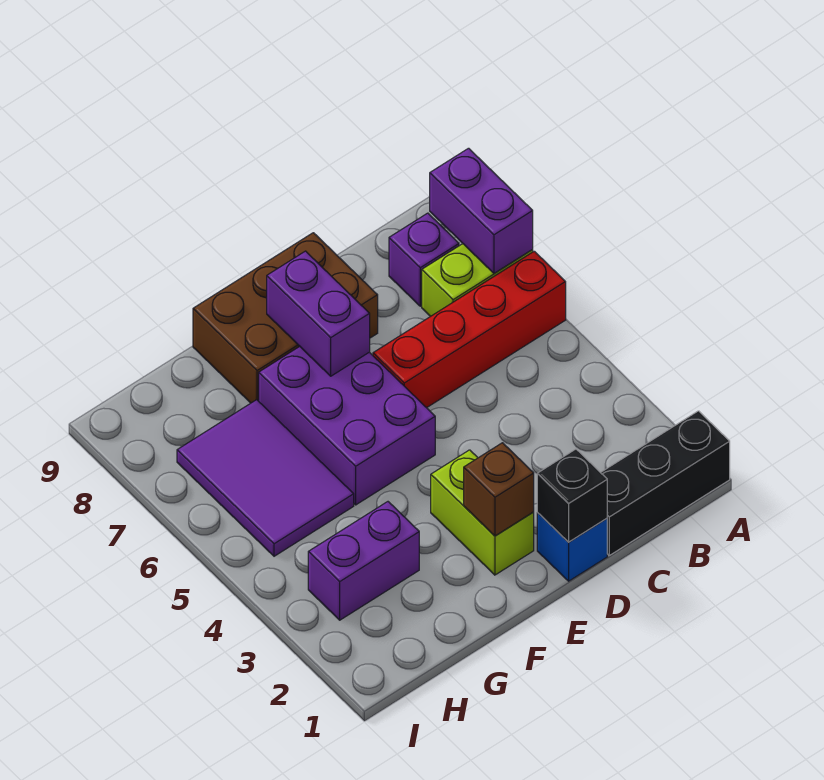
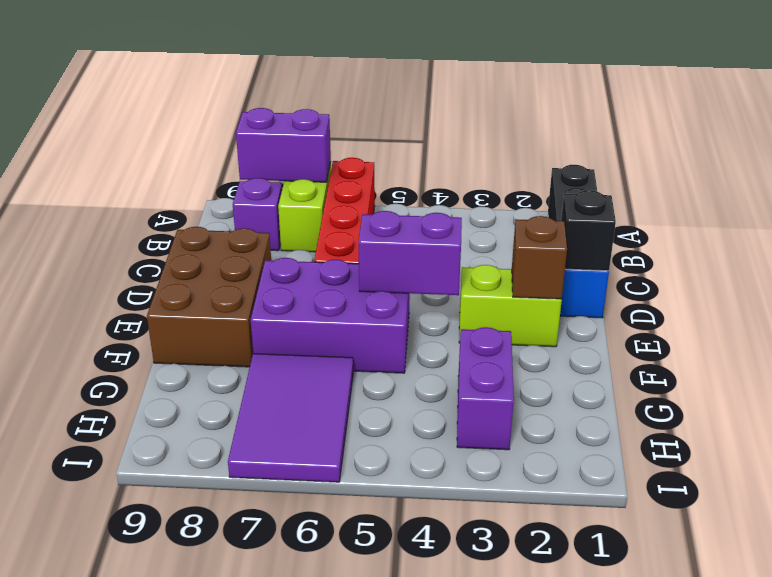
purple brick E7:E8 level 2 -> purple brick E4:E5 level 2
purple tile G5:H7 level 1 -> purple tile G6:I7 level 1

